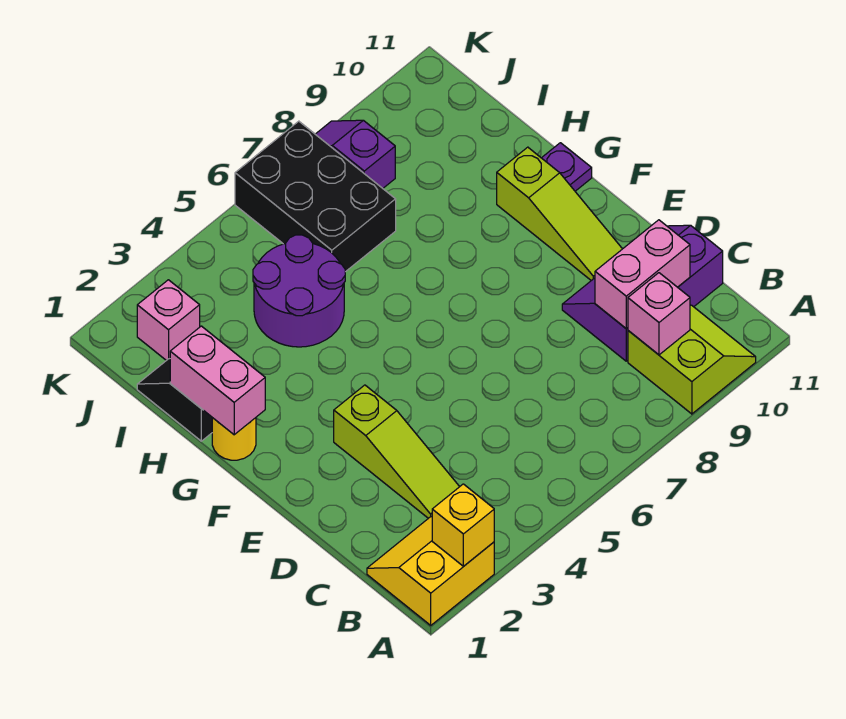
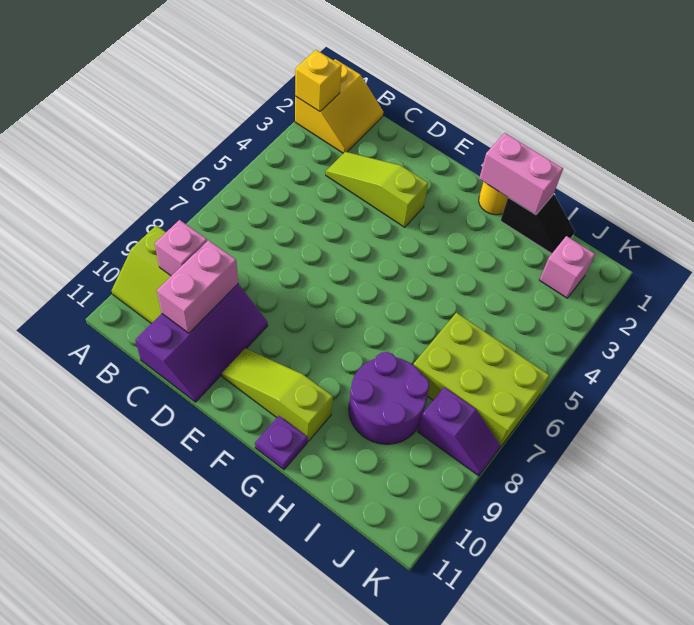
purple round brick H4:I5 level 1 -> purple round brick H8:I9 level 1
black brick I6:K7 level 1 -> lime brick I6:K7 level 1

